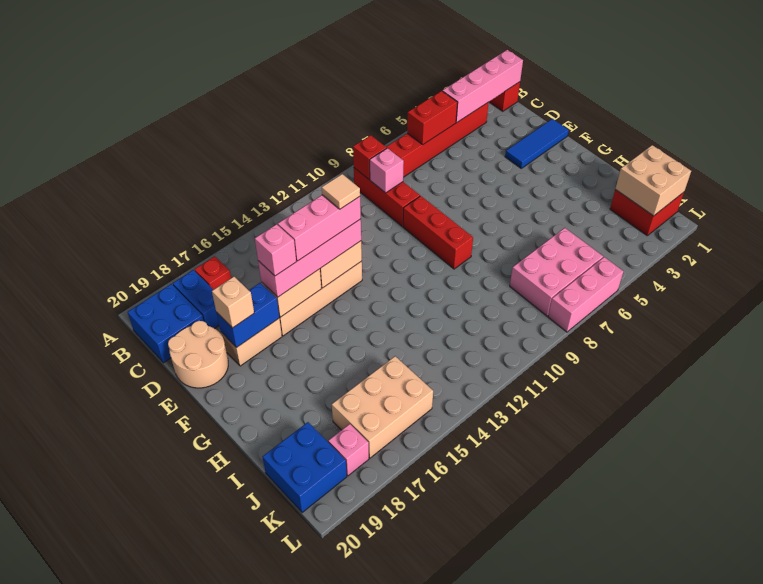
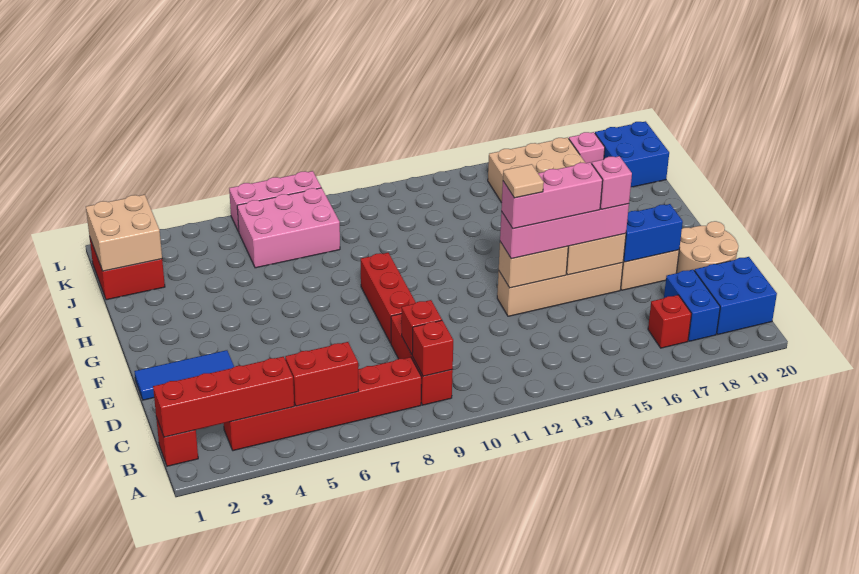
pink brick B1:B4 level 2 -> red brick B1:B4 level 2
pink brick C9 level 2 -> red brick C9 level 2
tan brick E18 level 3 -> none

